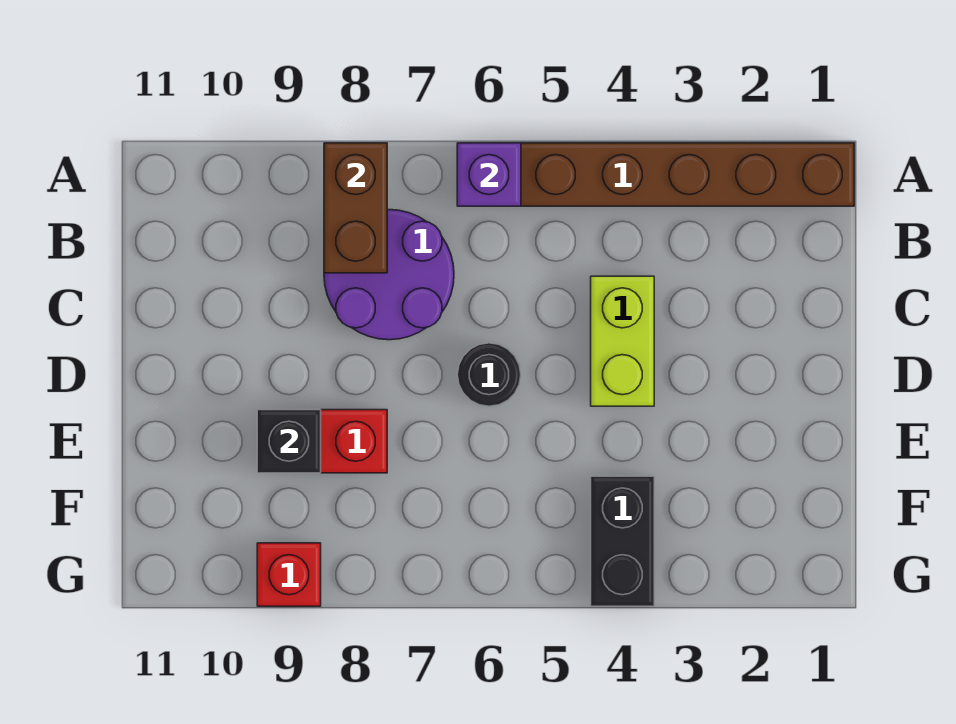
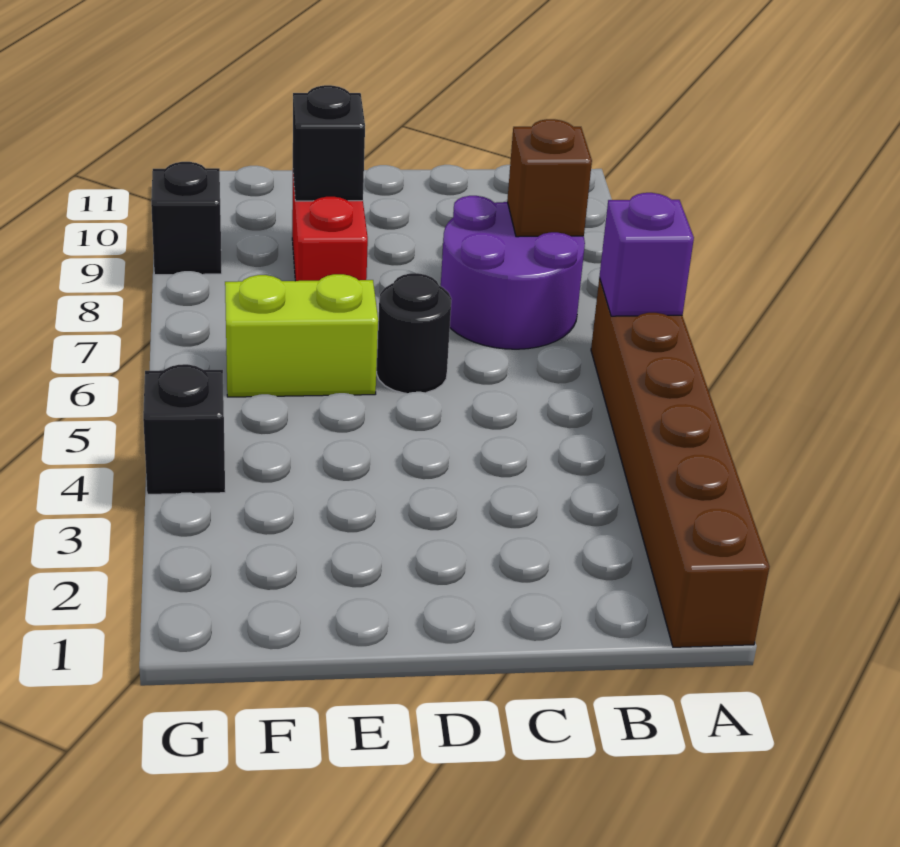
brown brick A8:B8 level 2 -> brown brick B8 level 2
lime brick C4:D4 level 1 -> lime brick E6:F6 level 1
black brick F4:G4 level 1 -> black brick G4 level 1
red brick G9 level 1 -> black brick G9 level 1

